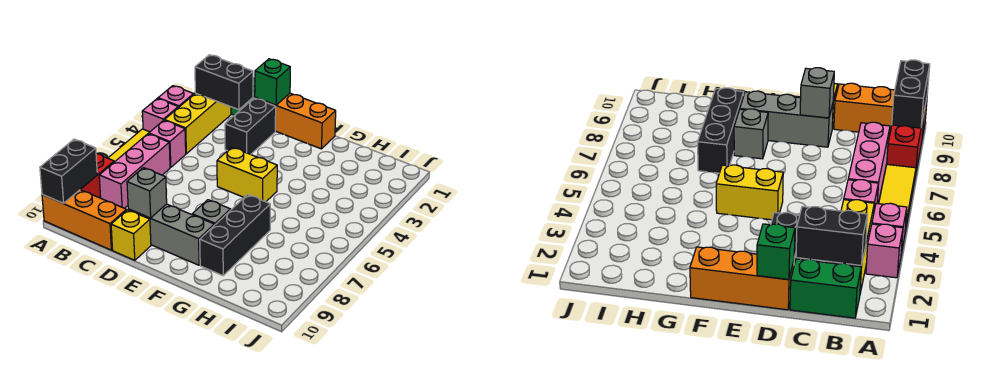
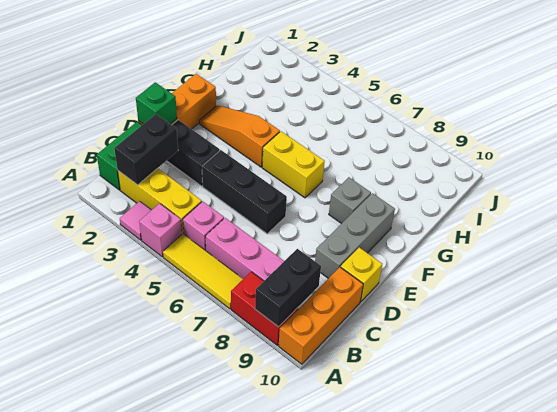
pink brick A3 level 1 -> pink tile A3 level 1
black brick A9:A10 level 2 -> black brick A9:B9 level 2
grey brick D9 level 2 -> none
yellow brick E5:F5 level 1 -> yellow brick F5:F6 level 1
none -> orange slope F2:F4 level 1 top 4
black brick G7:G9 level 1 -> black brick D4:D6 level 1

